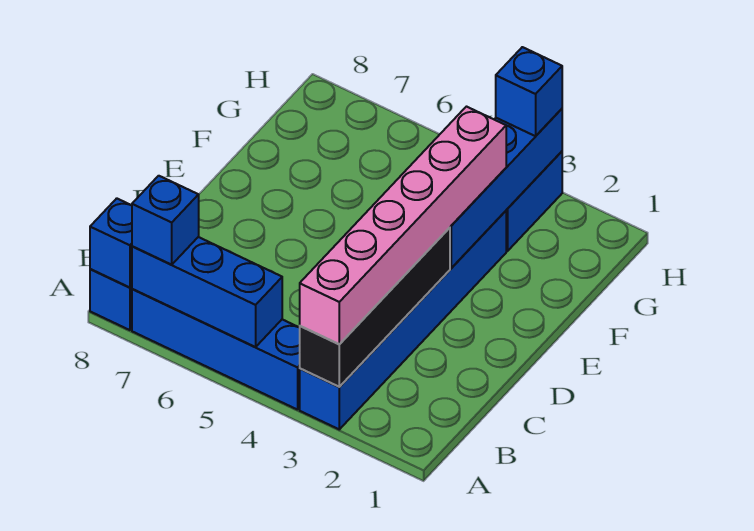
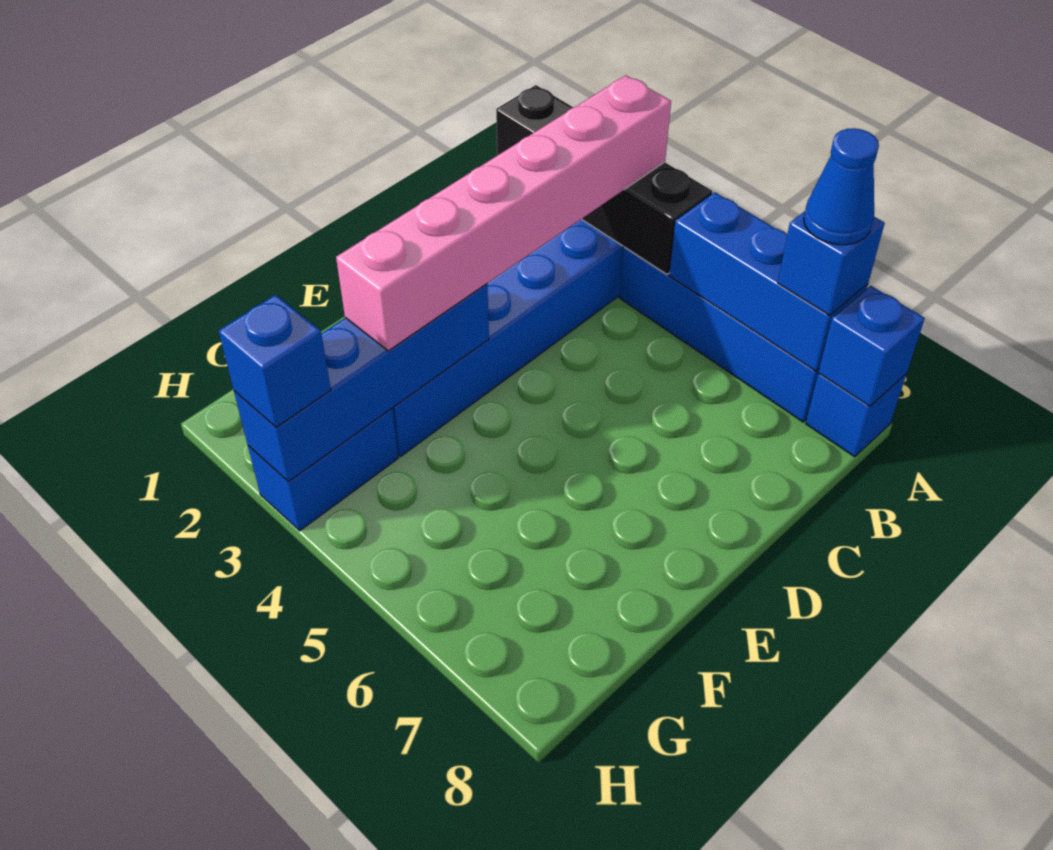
black brick A3:D3 level 2 -> black brick A1:A4 level 2
none -> blue cone A7 level 4

